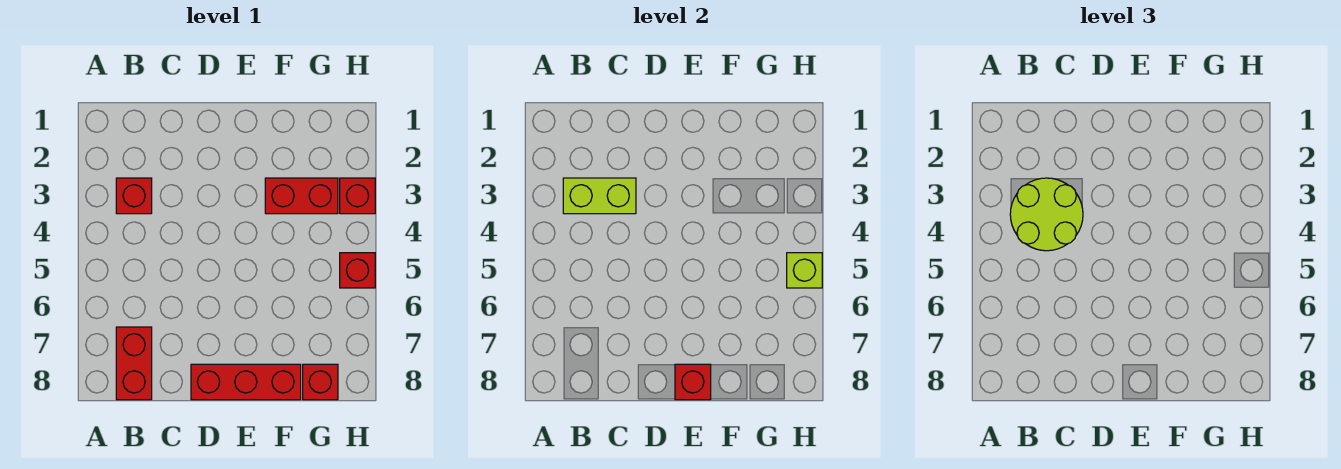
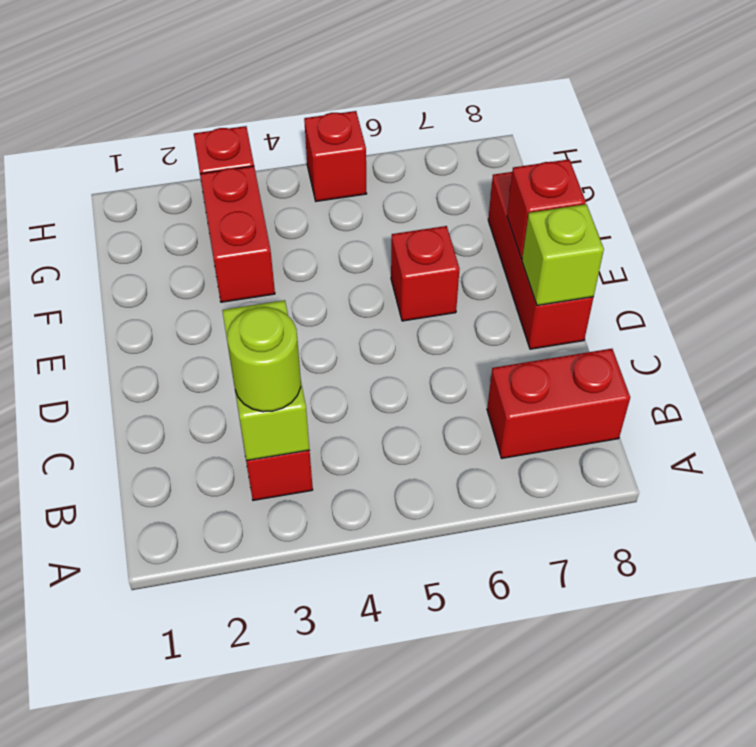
lime round brick B3:C4 level 3 -> lime round brick B3 level 3
red brick G8 level 1 -> red brick E6 level 1
lime brick H5 level 2 -> lime brick D8 level 2

